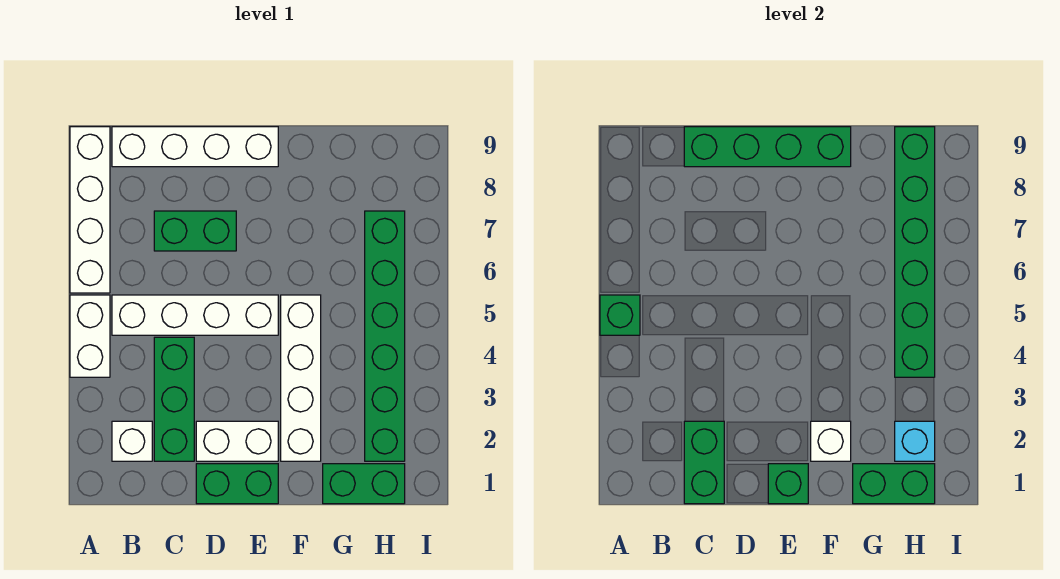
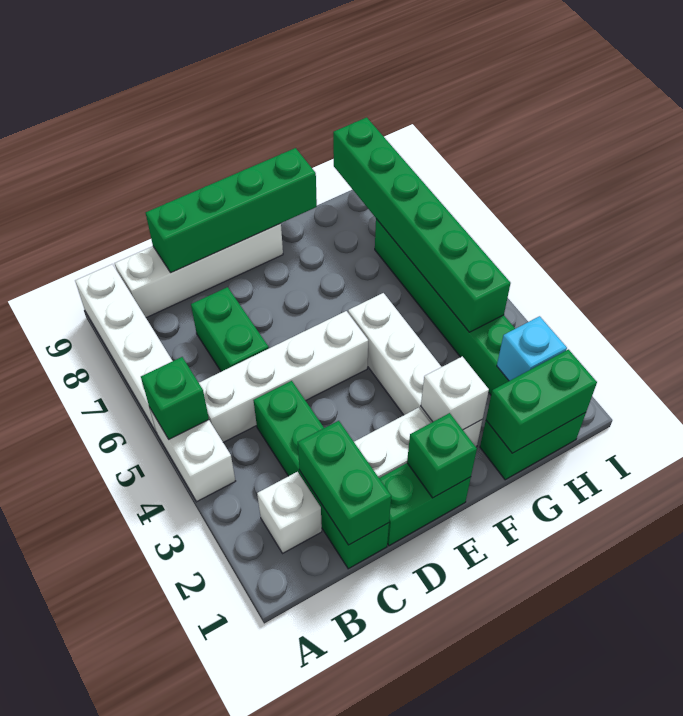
green brick C2:C4 level 1 -> green brick C1:C4 level 1
green brick C7:D7 level 1 -> green brick C6:C7 level 1

